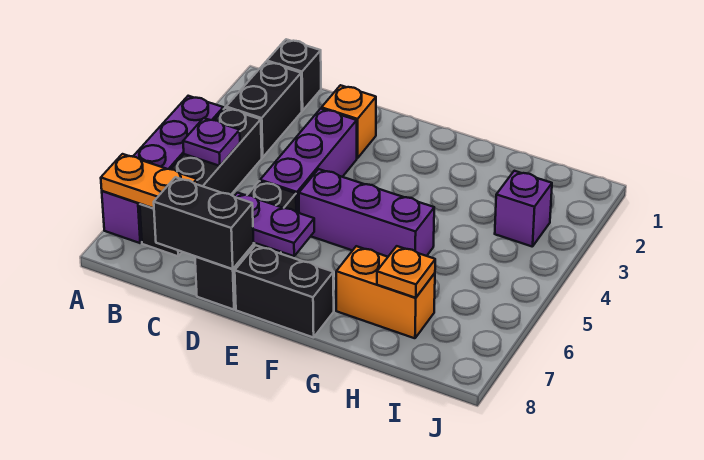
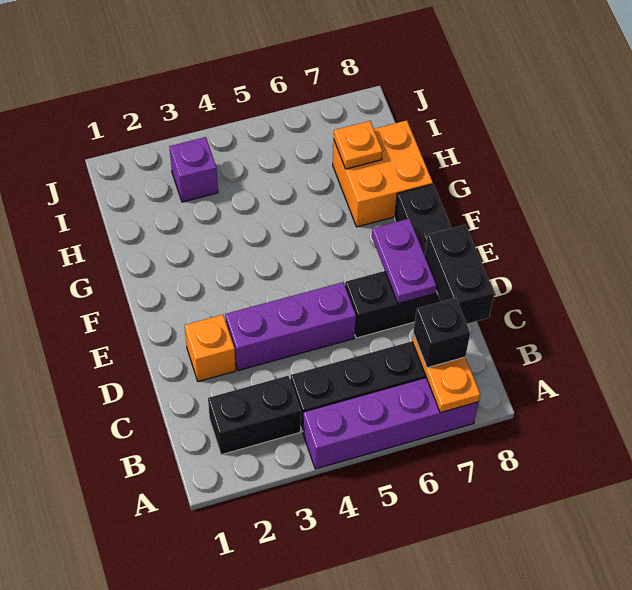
black brick B1 level 1 -> black brick B7 level 3
purple plate B5 level 2 -> none
purple brick E5:G5 level 1 -> none
orange brick G7:H7 level 1 -> orange brick G7:H8 level 1

